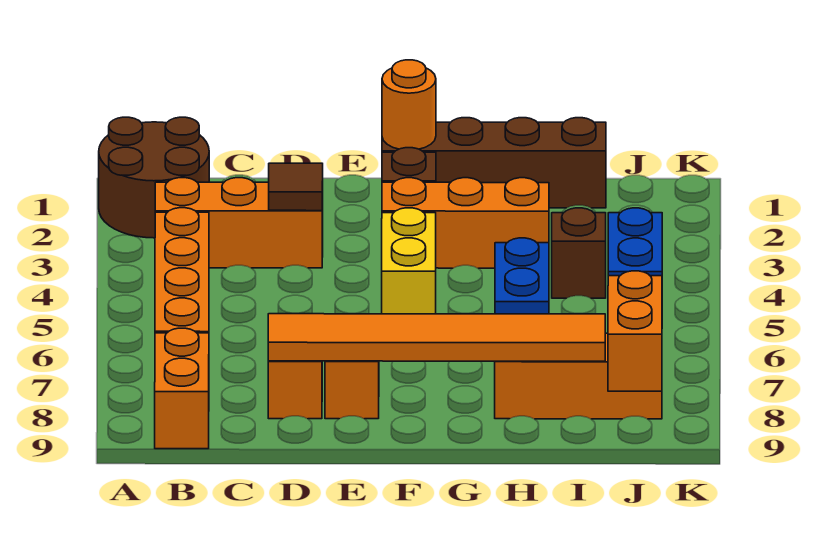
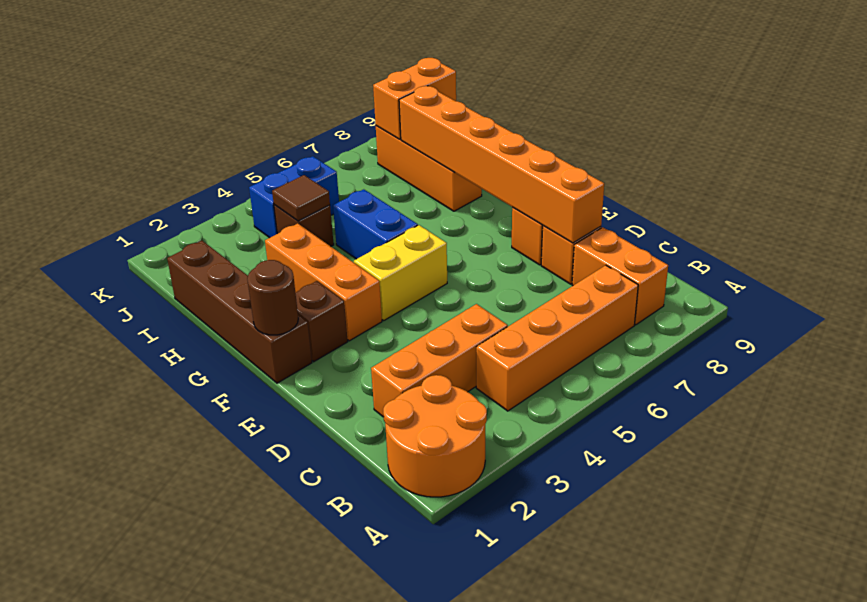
brown round brick A1:B2 level 1 -> orange round brick A1:B2 level 1
orange brick B3:D3 level 1 -> orange brick C2:C4 level 1
orange brick B8:B9 level 1 -> orange brick B8:C8 level 1
brown tile D3 level 2 -> brown tile I4 level 2
orange tile D8:I8 level 2 -> orange brick D8:I8 level 2
orange round brick F1 level 2 -> brown round brick F1 level 2
blue brick H5:H6 level 1 -> blue brick G5:H5 level 1

